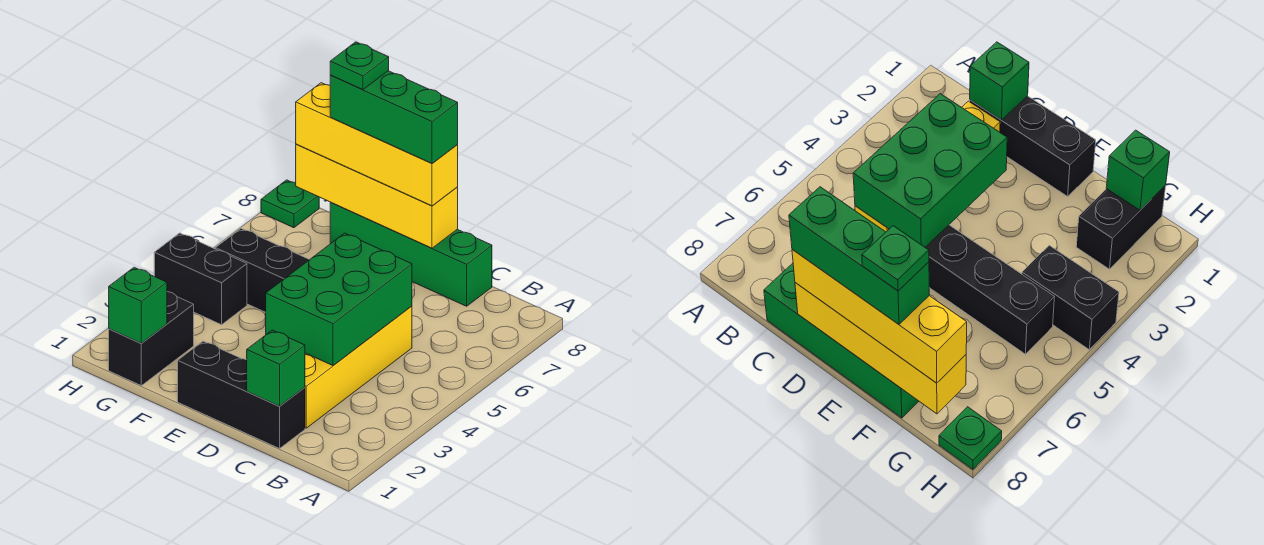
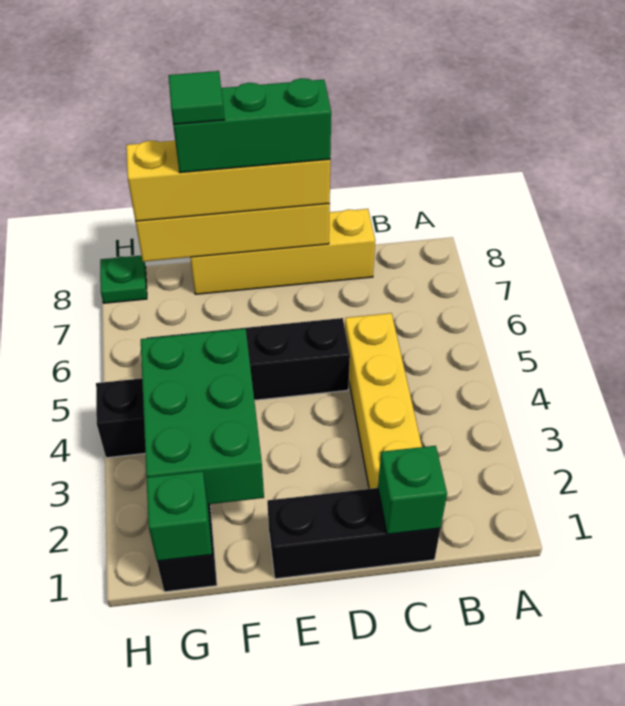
green brick C3:D5 level 2 -> green brick F2:G4 level 2
green brick C8:F8 level 1 -> yellow brick C8:F8 level 1
green plate F8 level 5 -> green tile F8 level 5

